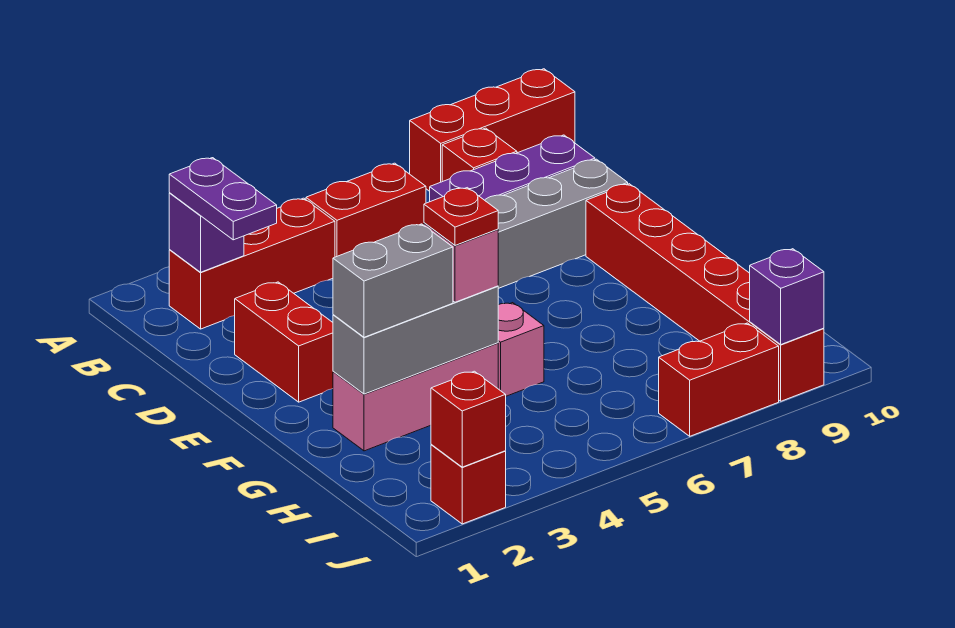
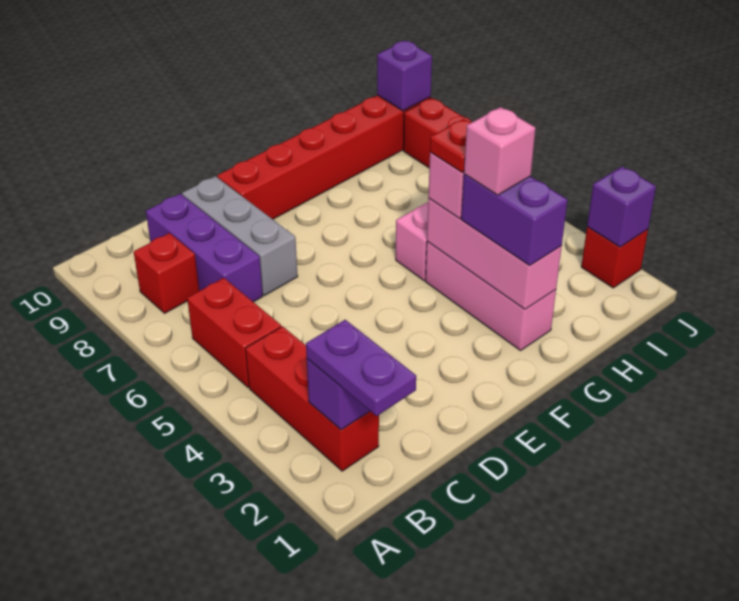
red brick A8:A10 level 1 -> none
purple plate B2:C2 level 3 -> purple plate B1:B2 level 3
red brick D2:E2 level 1 -> none
grey brick G2:G4 level 2 -> pink brick G2:G4 level 2
grey brick G2:G3 level 3 -> purple brick G2:G3 level 3
none -> pink brick G3 level 4
red brick J2 level 2 -> purple brick J2 level 2

